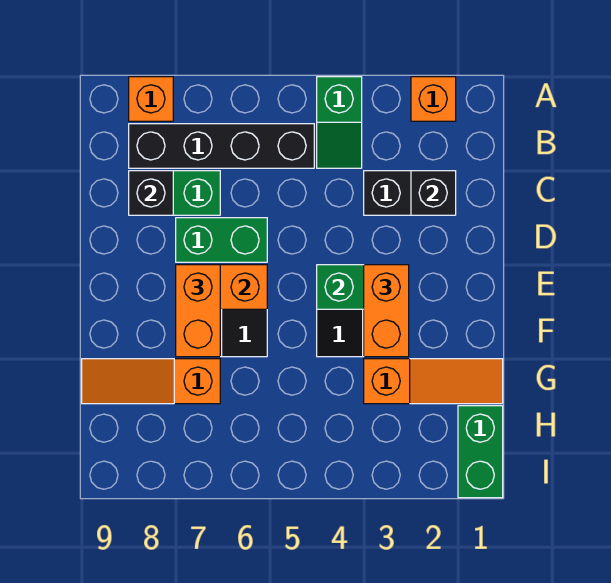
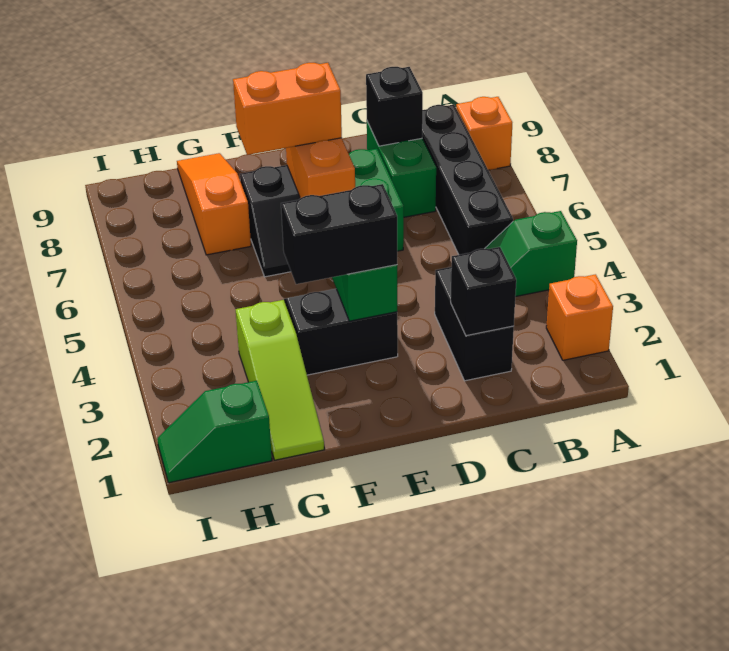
orange brick E3:F3 level 3 -> black brick E3:F3 level 3
orange slope G1:G3 level 1 top 3 -> lime slope G1:G3 level 1 top 3
green brick H1:I1 level 1 -> green slope H1:I1 level 1 top H

